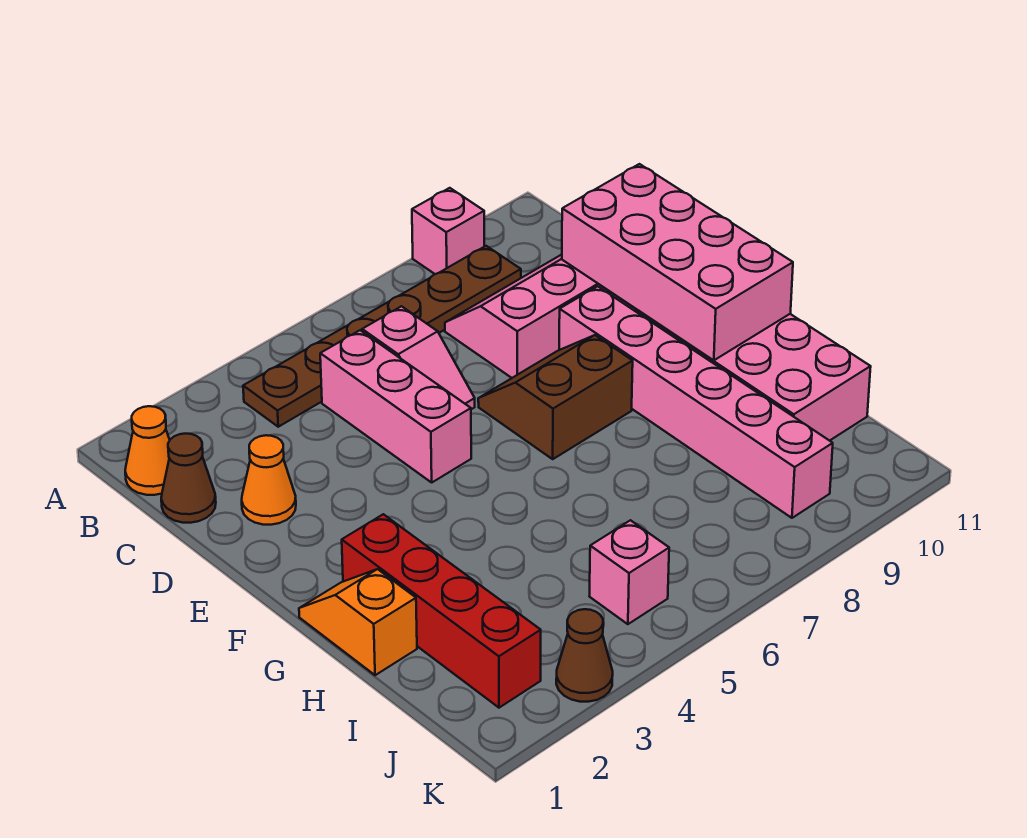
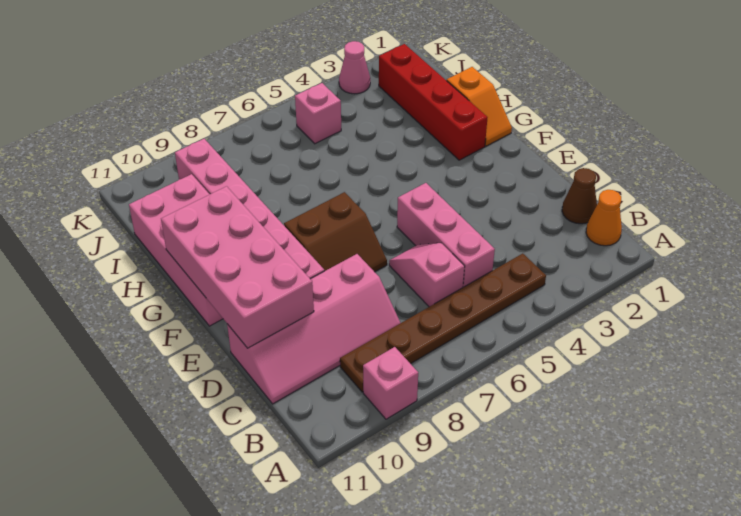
orange cone D2 level 1 -> none
brown cone K3 level 1 -> pink cone K3 level 1

